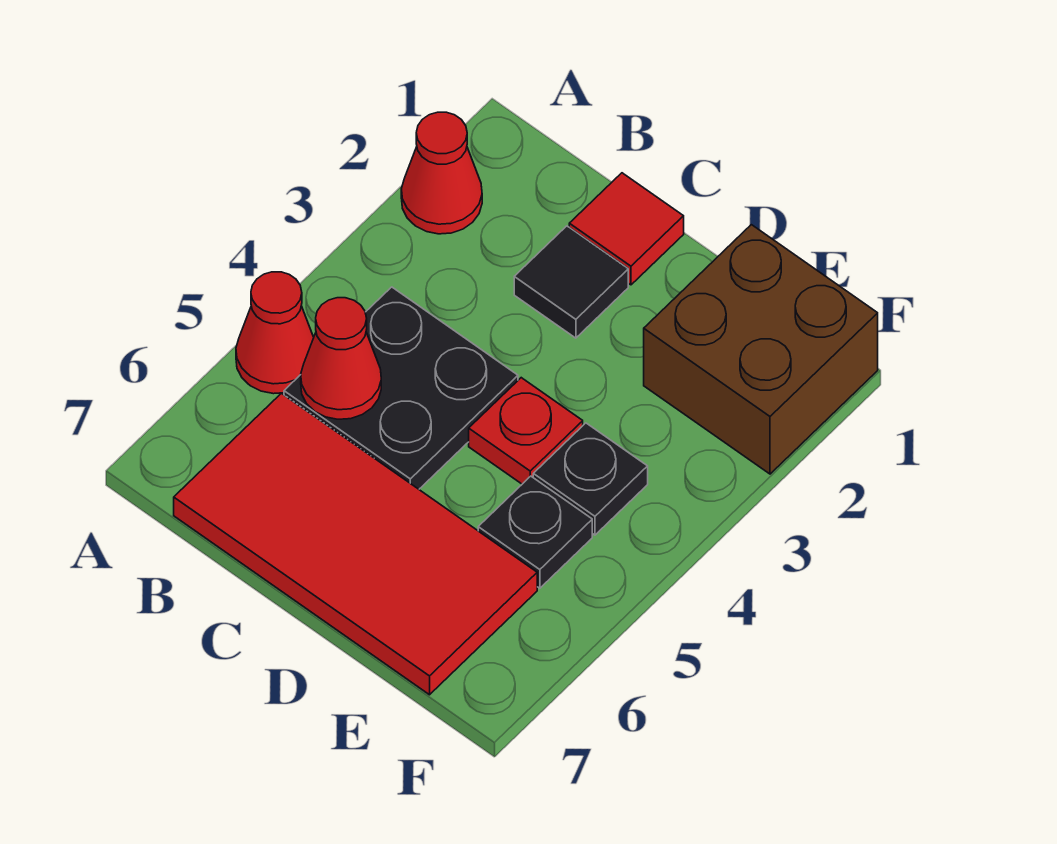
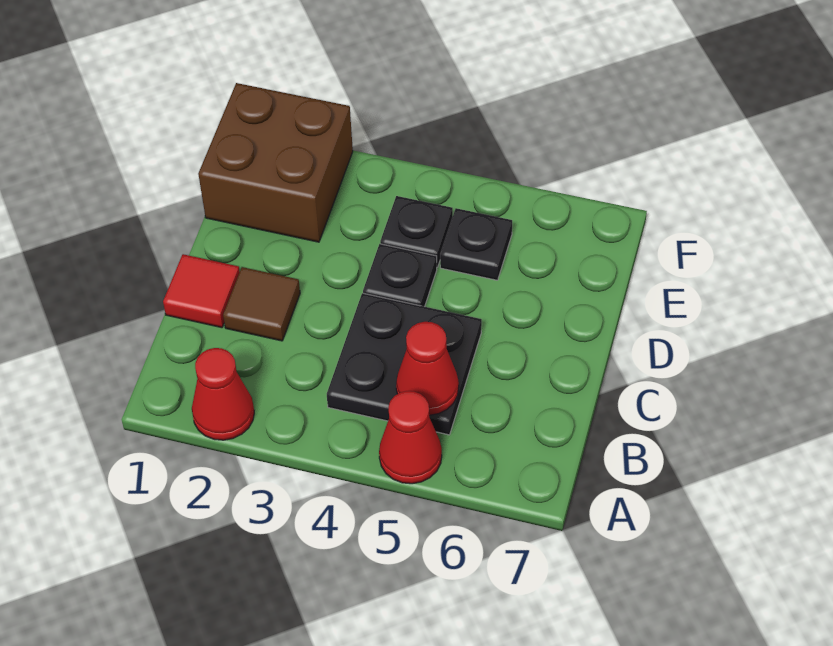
red tile B6:E7 level 1 -> none
black tile C2 level 1 -> brown tile C2 level 1
red plate D4 level 1 -> black plate D4 level 1

